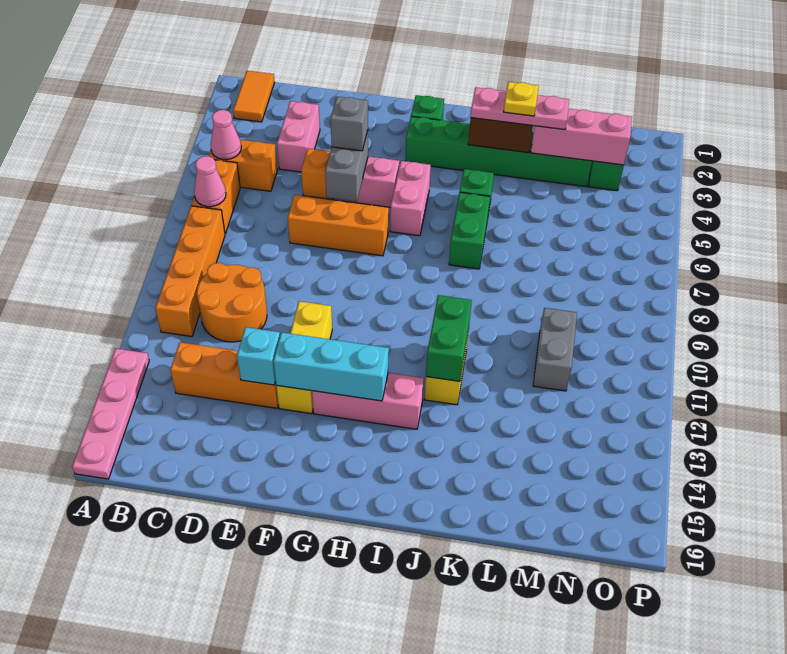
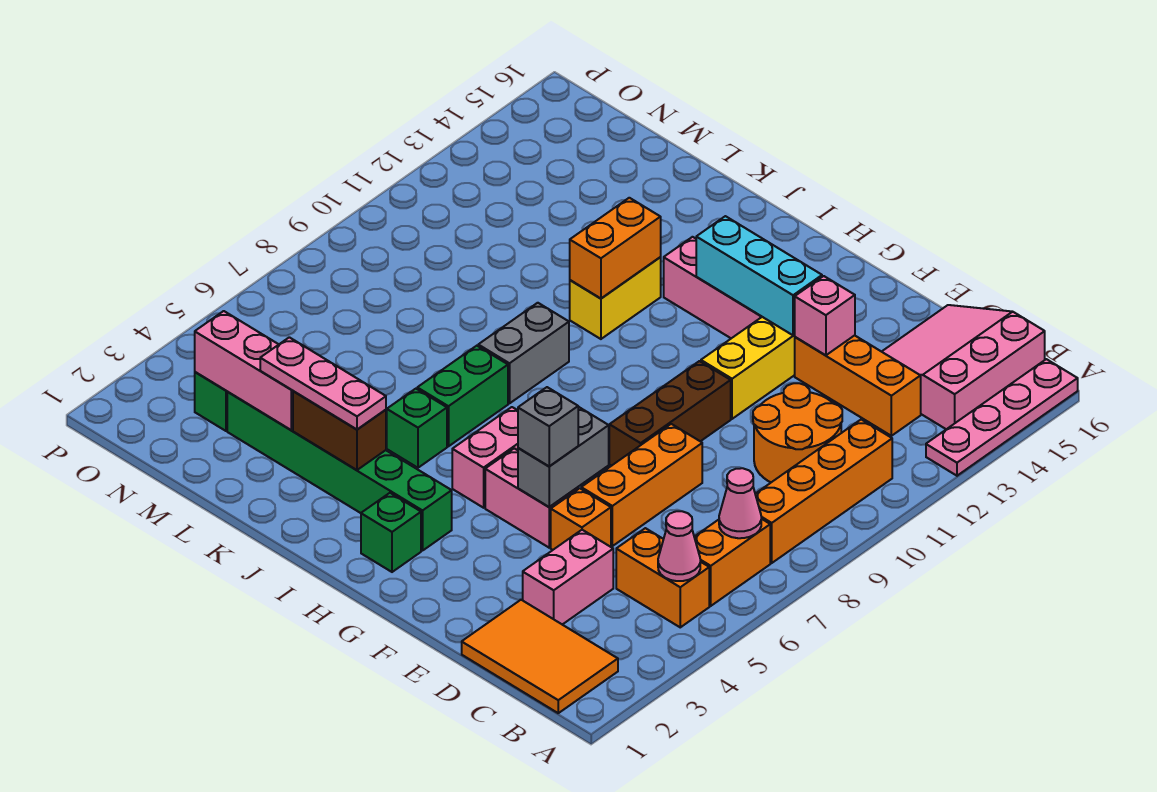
orange tile B1:B2 level 1 -> orange tile B1:D2 level 1
none -> pink slope B14:D16 level 1 top B
orange brick E7:G7 level 1 -> orange brick E6:E8 level 1
cyan brick E13 level 2 -> pink brick E13 level 2
none -> brown brick F8:F10 level 1
green brick J11:J12 level 2 -> orange brick J11:J12 level 2
yellow plate K3 level 4 -> none
grey brick M10:M11 level 1 -> grey brick J8:J9 level 1

